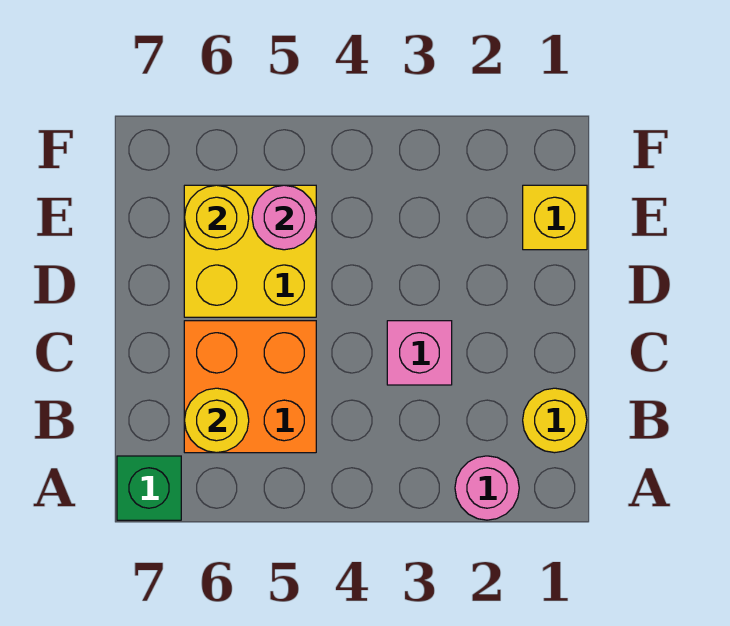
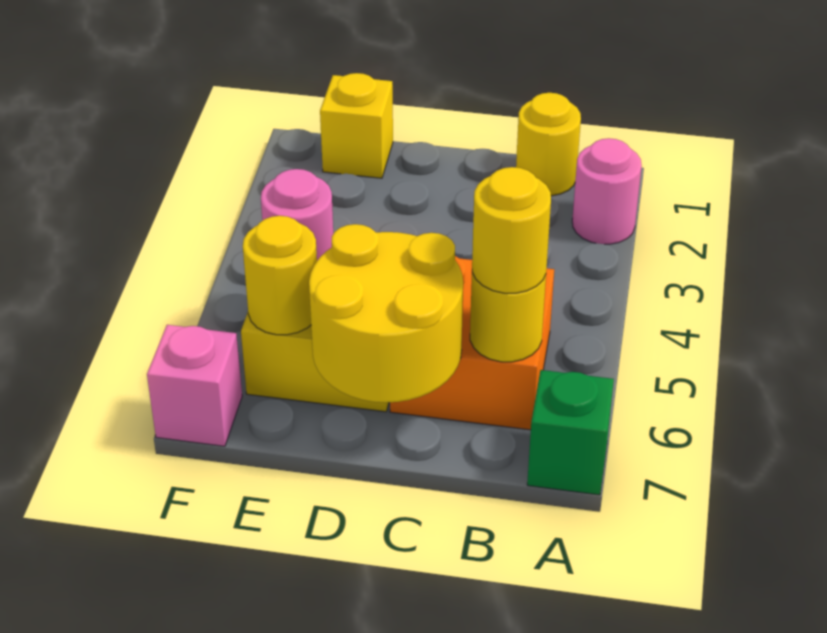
none -> yellow round brick B6 level 3
pink brick C3 level 1 -> pink brick F7 level 1
none -> yellow round brick C6:D7 level 2

